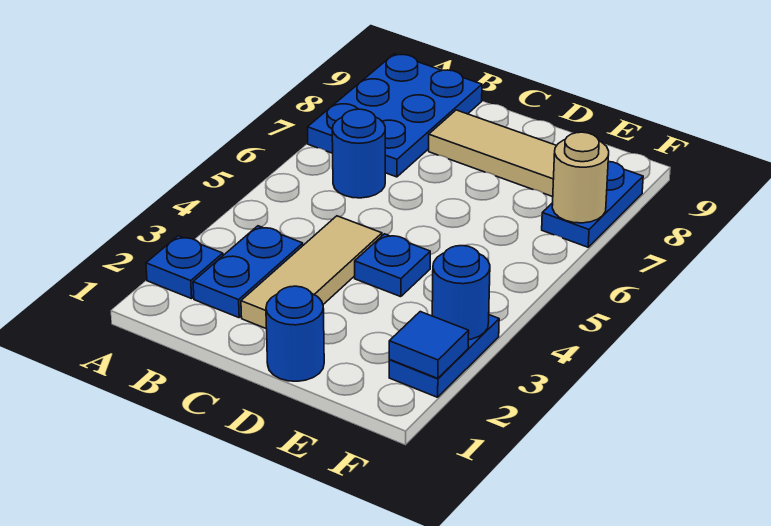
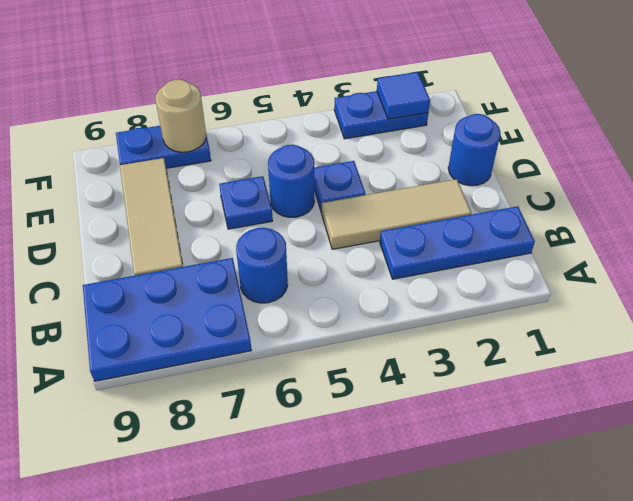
blue plate A2 level 1 -> blue plate D6 level 1
blue plate B2:B3 level 1 -> blue plate B1:B3 level 1
blue round brick F3 level 2 -> blue round brick D5 level 1

